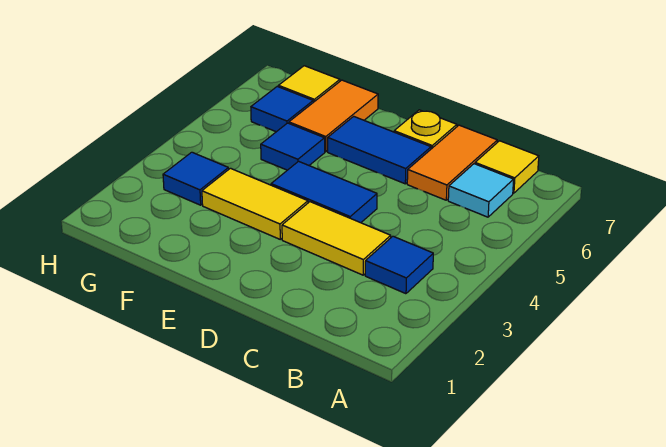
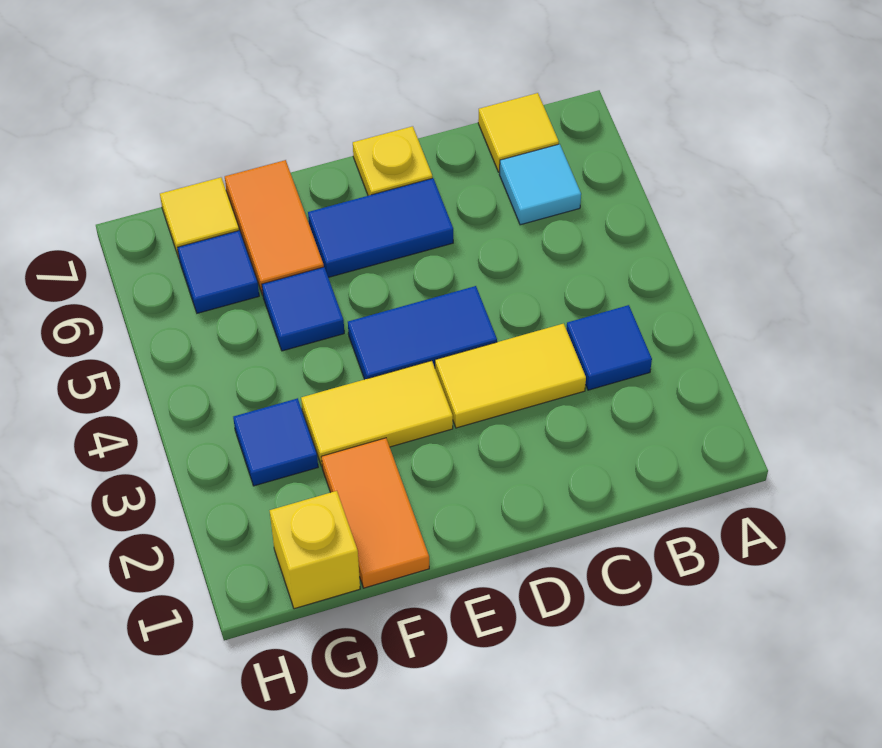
orange tile C6:C7 level 1 -> orange tile F1:F2 level 1
none -> yellow brick G1 level 1

